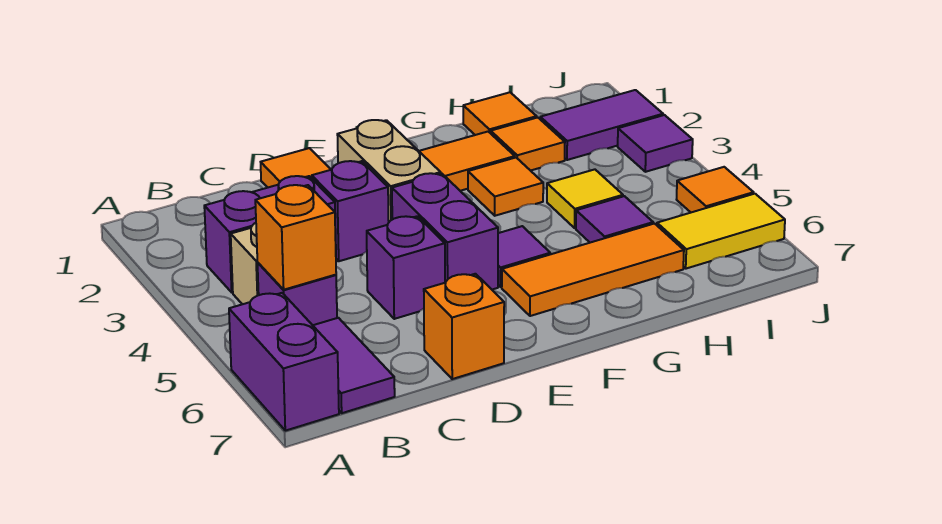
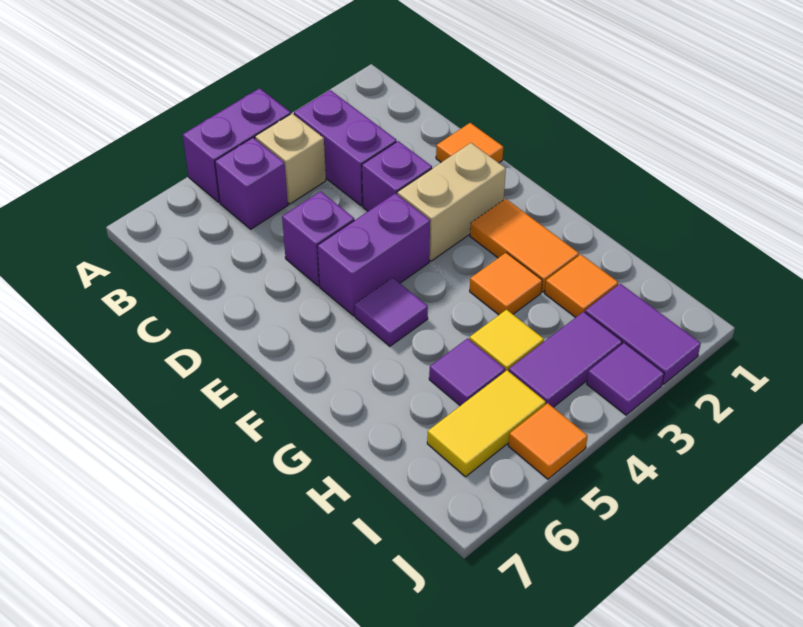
purple brick A6:A7 level 1 -> purple brick A4:A5 level 1
orange brick B5 level 2 -> none
purple tile B6:B7 level 1 -> purple tile I3:I4 level 1
orange brick D7 level 1 -> none
orange tile F6:H6 level 1 -> none
orange tile H1 level 1 -> none
yellow tile I6:J6 level 1 -> yellow tile I5:I6 level 1

